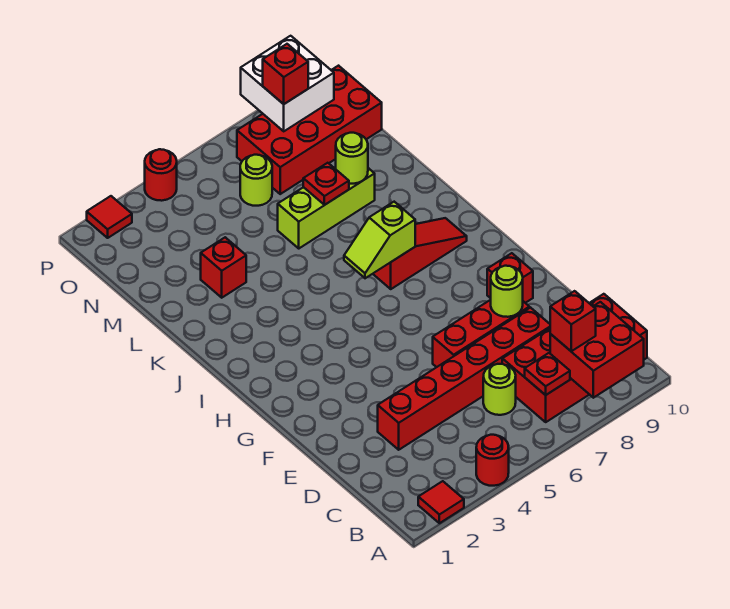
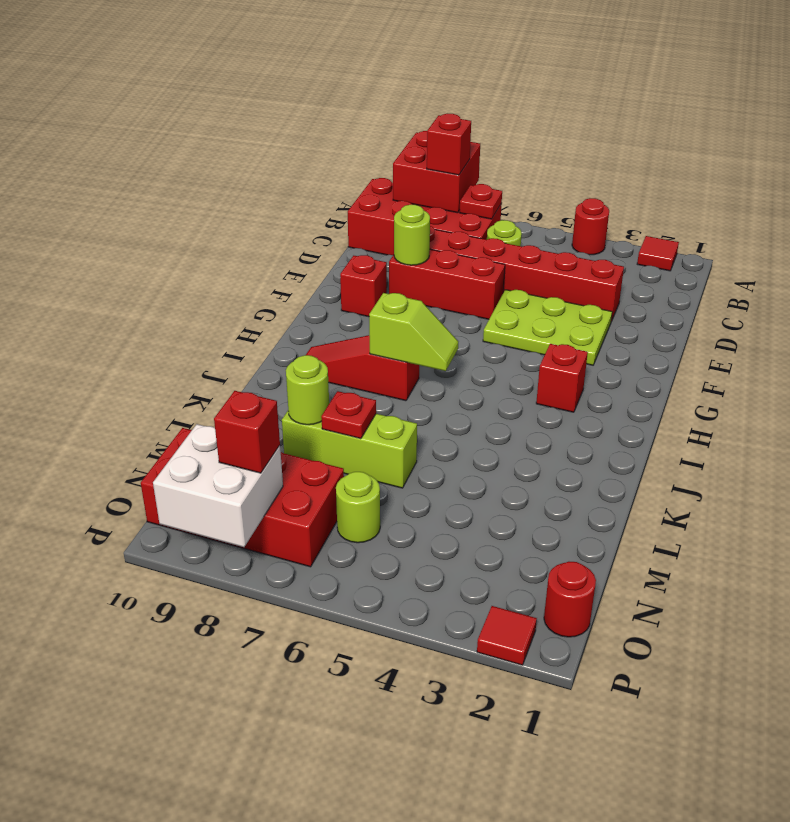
none -> lime plate E3:F5 level 1
red brick L3 level 1 -> red brick H3 level 1
red round brick P4 level 1 -> red round brick O1 level 1

